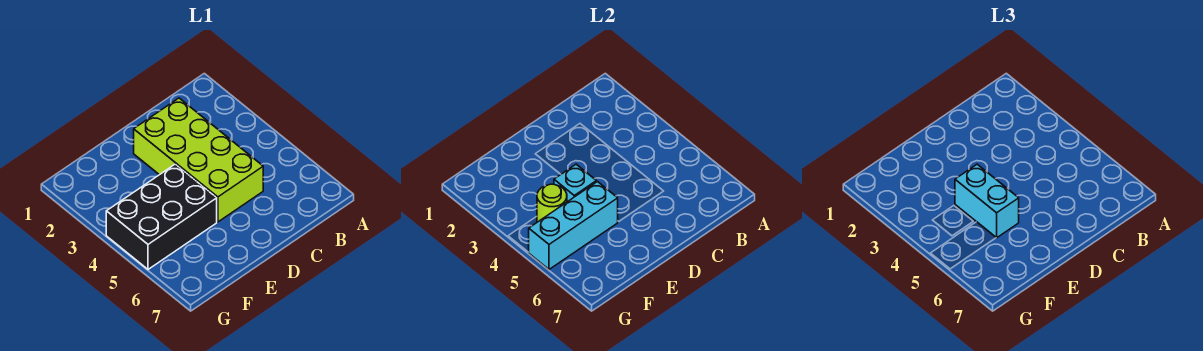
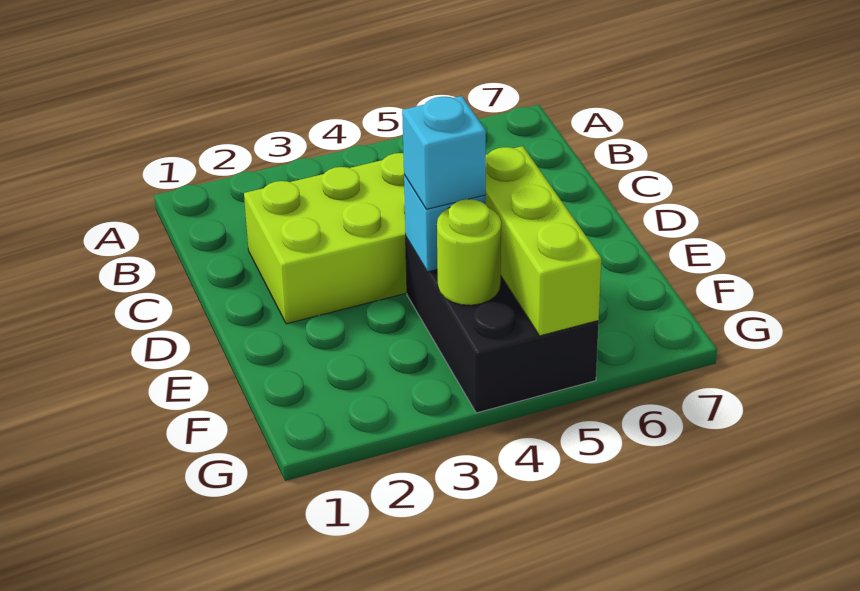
cyan brick E4:E5 level 3 -> cyan brick E4 level 3
cyan brick E5:G5 level 2 -> lime brick E5:G5 level 2

